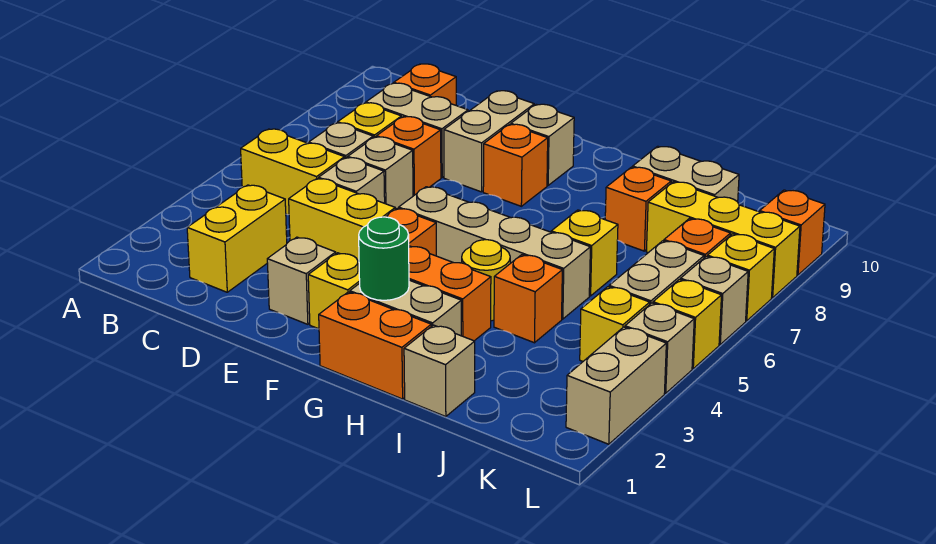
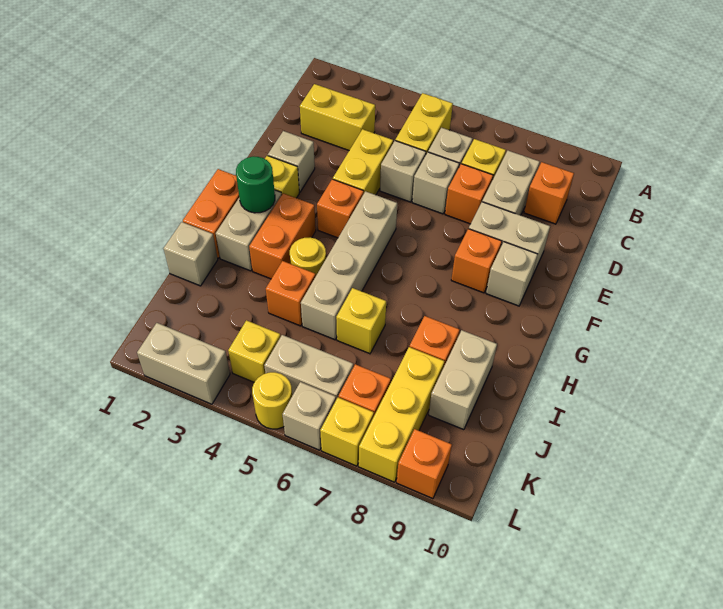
tan brick L4 level 1 -> none
yellow brick L5 level 1 -> yellow round brick L5 level 1

